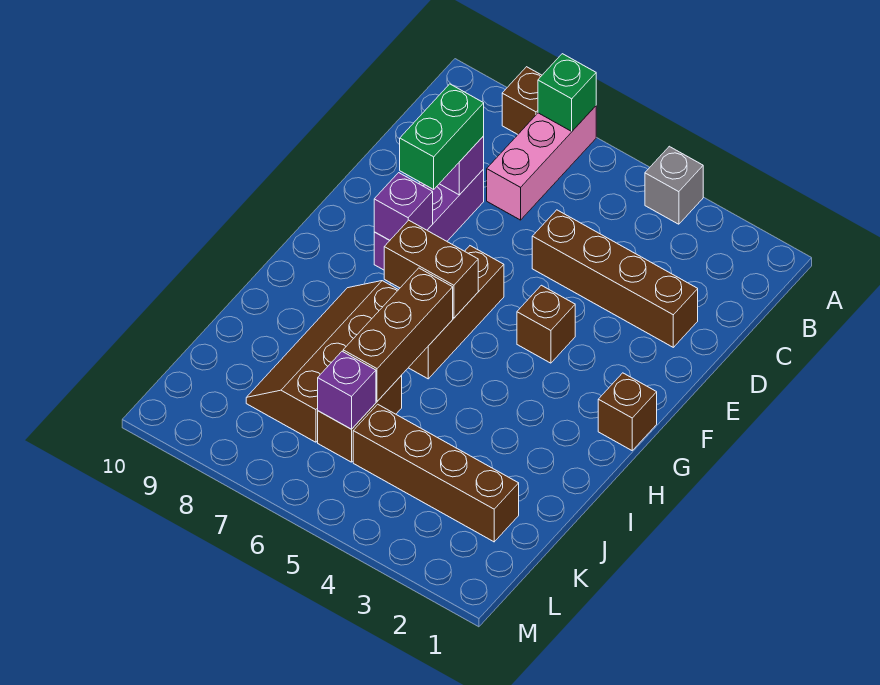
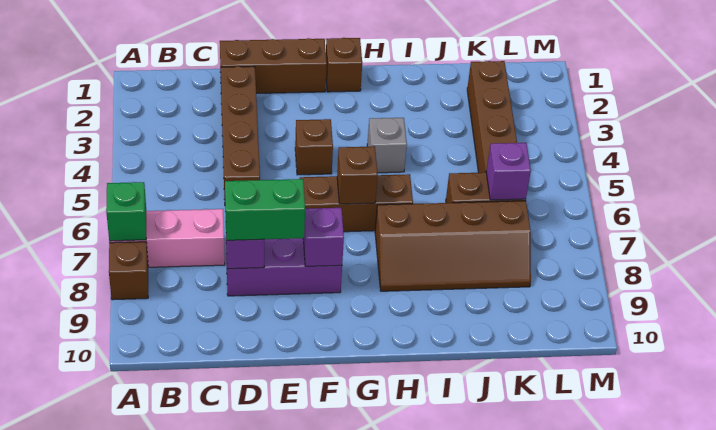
grey brick A4 level 1 -> grey brick H4 level 1
brown brick G6:G7 level 2 -> brown brick G6 level 2
brown brick H6:J6 level 2 -> brown brick D1:F1 level 1

